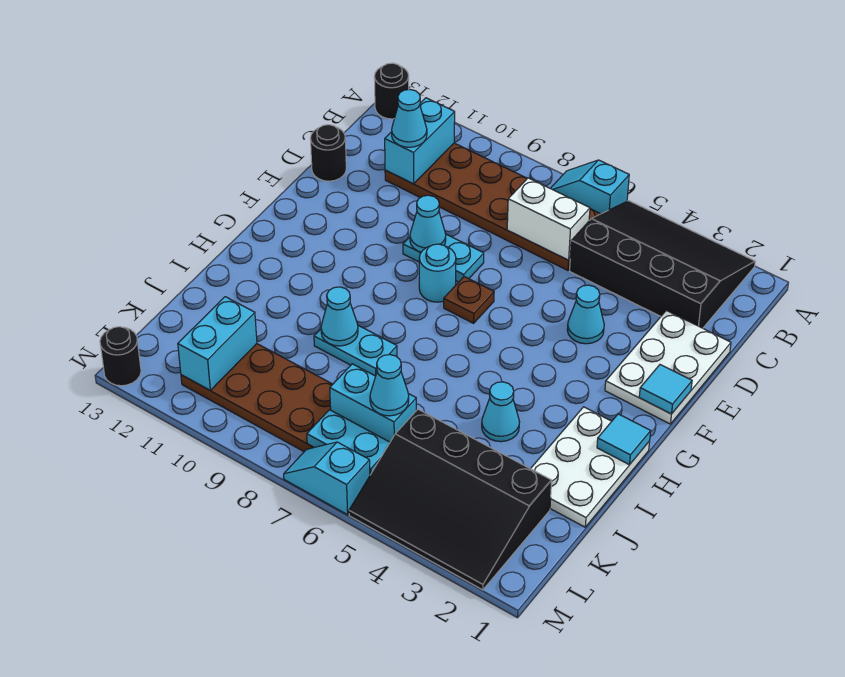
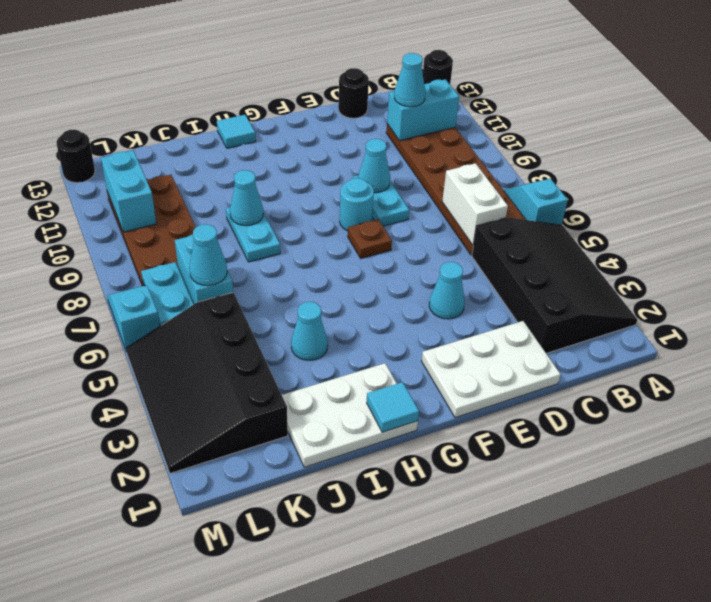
cyan tile F1 level 2 -> cyan tile H13 level 1
cyan brick K11:L11 level 2 -> cyan brick L10:L11 level 2

